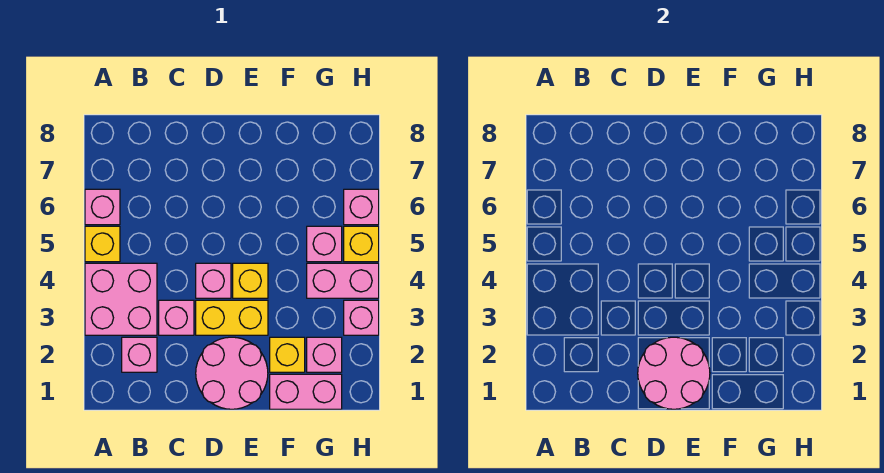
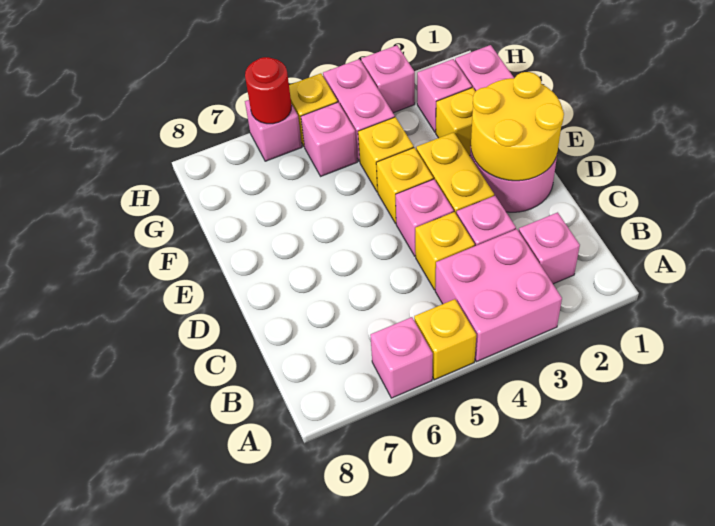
none -> yellow brick C4 level 1
pink round brick D1:E2 level 2 -> yellow round brick D1:E2 level 2
none -> yellow brick F4 level 1
none -> red round brick H6 level 2

